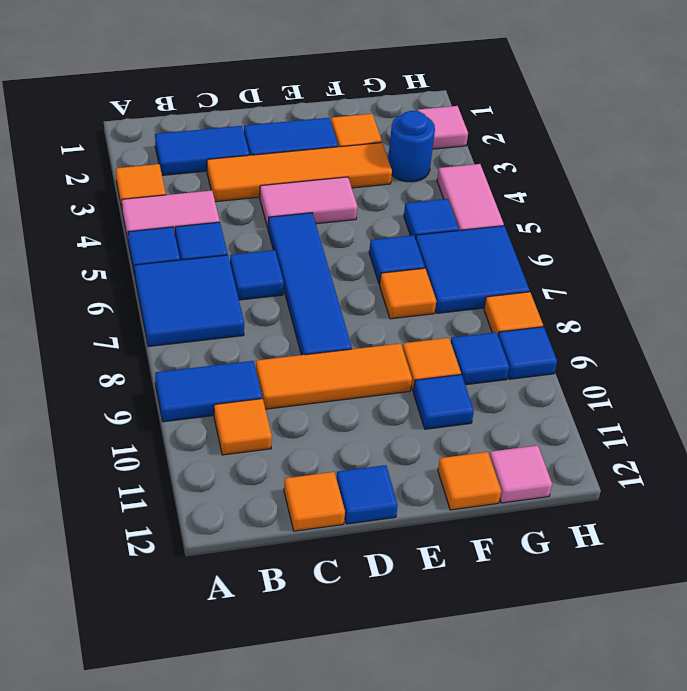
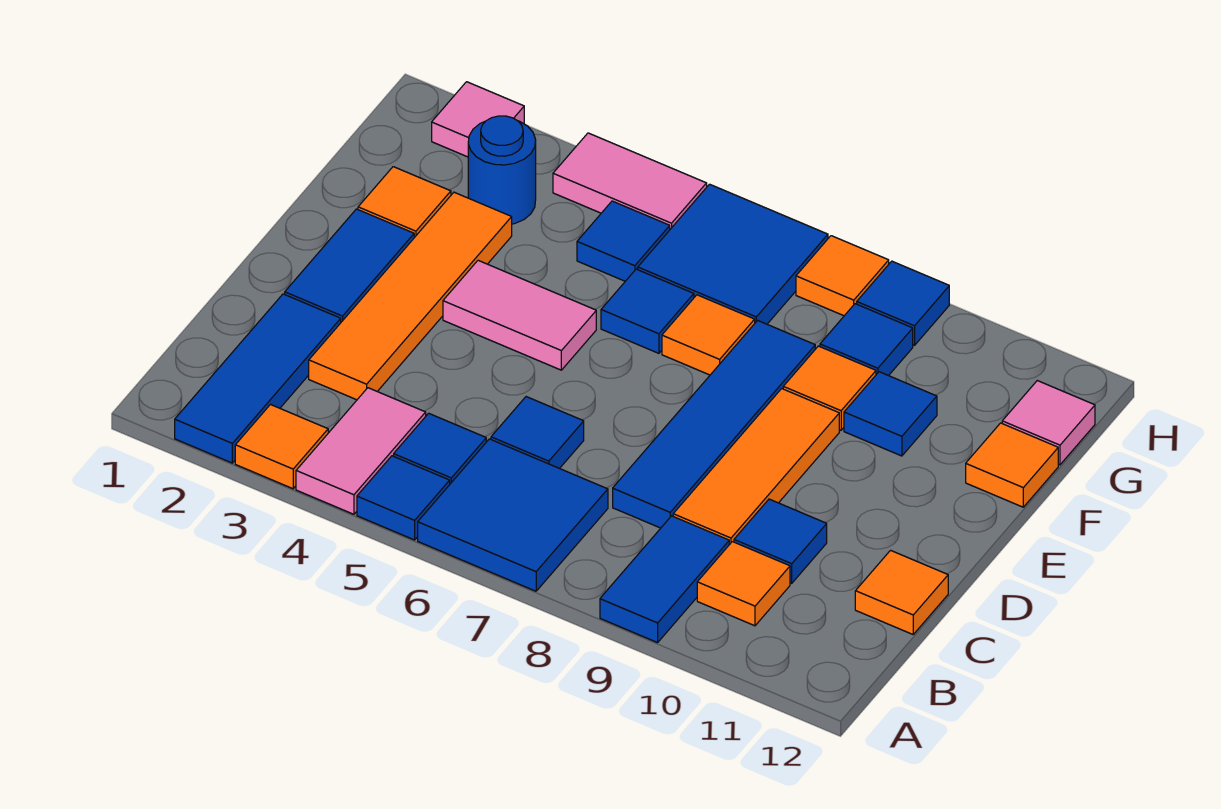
blue tile B2:C2 level 1 -> blue tile A2:C2 level 1
pink tile D4:E4 level 1 -> pink tile E4:E5 level 1
blue tile D5:D8 level 1 -> blue tile C8:F8 level 1
blue tile D12 level 1 -> blue tile C10 level 1

